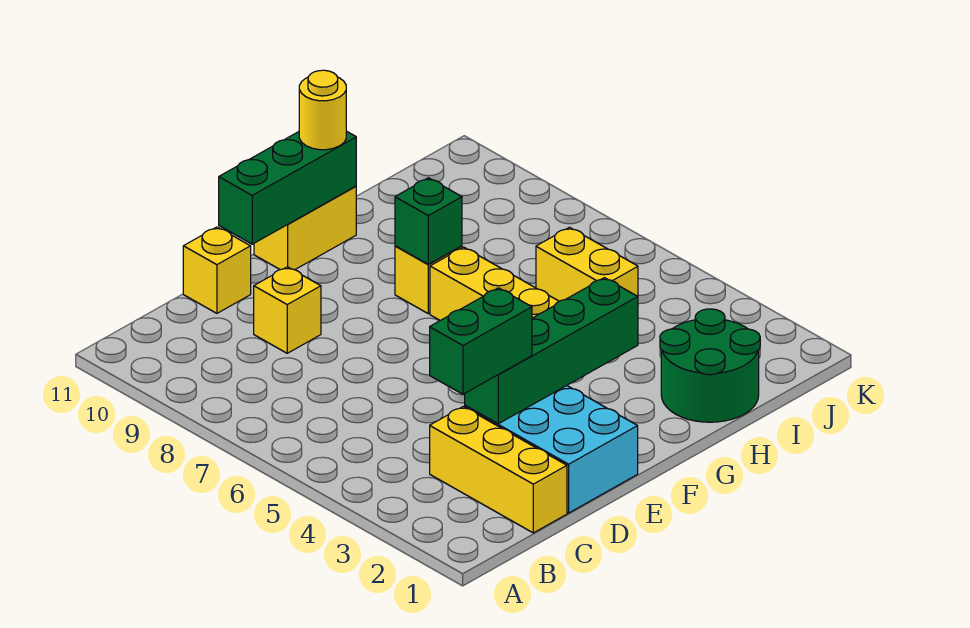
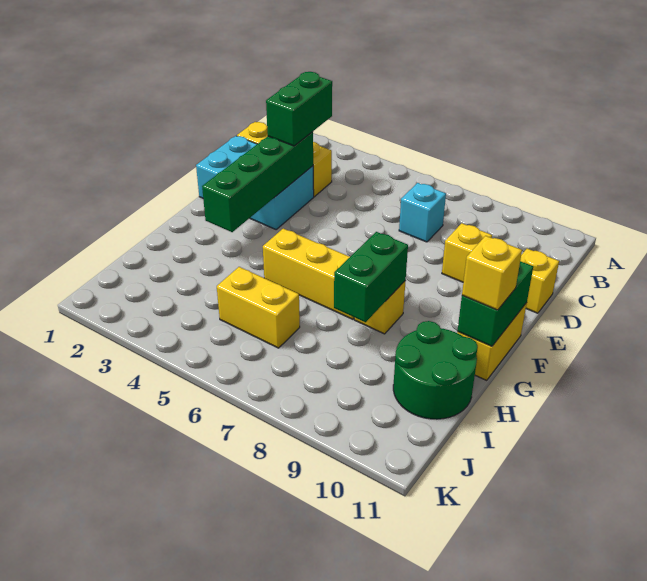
none -> cyan brick C7 level 1
green brick E11:G11 level 2 -> green brick F11:G11 level 2
green brick G8 level 2 -> green brick G8:H8 level 2
yellow round brick G11 level 3 -> yellow brick G11 level 3
green round brick H1:I2 level 1 -> green round brick H10:I11 level 1

